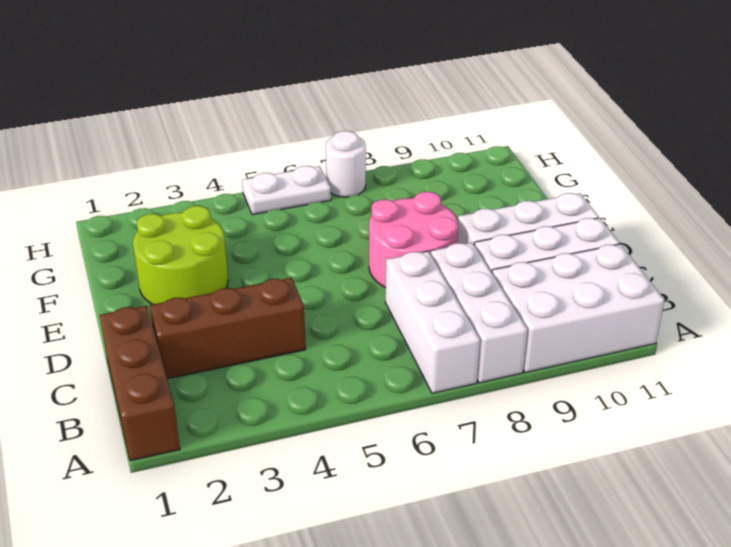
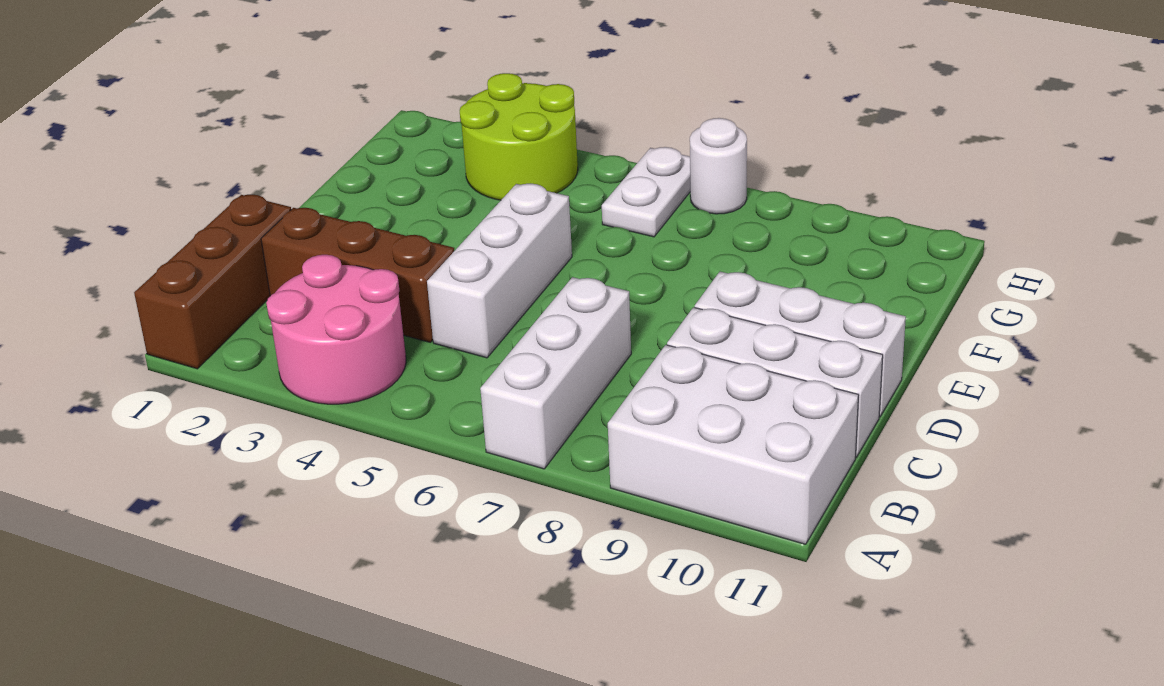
white brick A8:C8 level 1 -> white brick C5:E5 level 1
pink round brick D7:E8 level 1 -> pink round brick A3:B4 level 1
lime round brick E2:F3 level 1 -> lime round brick G3:H4 level 1
white plate H5:H6 level 1 -> white plate G6:H6 level 1

